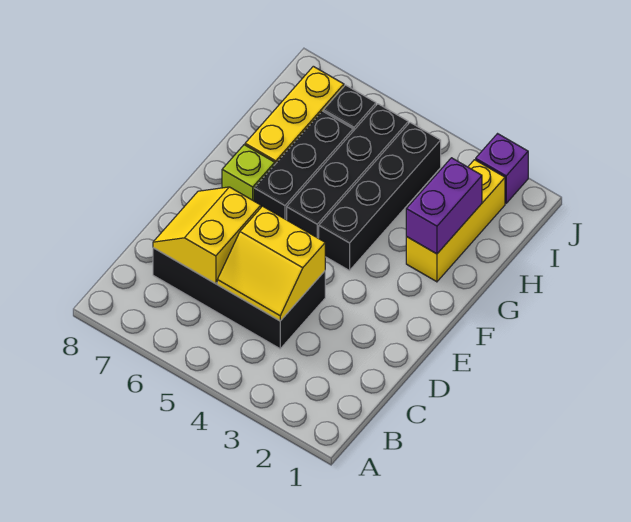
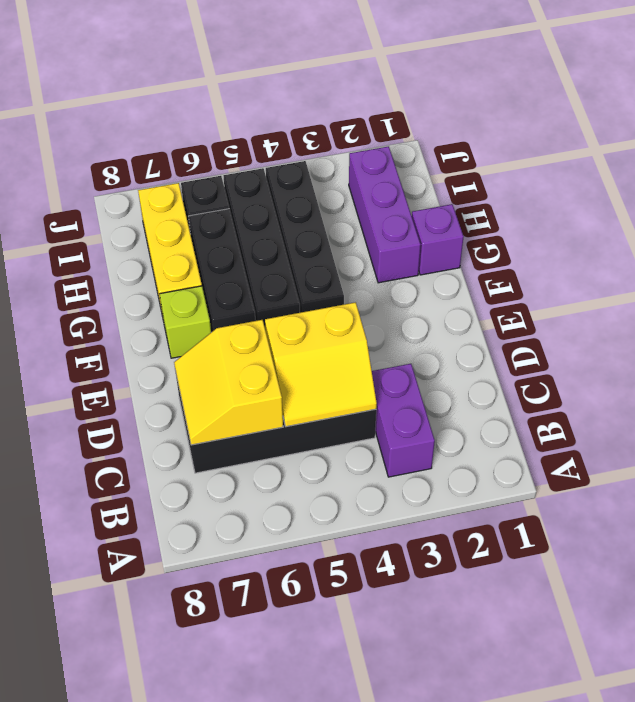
yellow brick G2:I2 level 1 -> purple brick G2:I2 level 1
purple brick G2:H2 level 2 -> purple brick B3:C3 level 1
purple brick J2 level 1 -> purple brick G1 level 1

